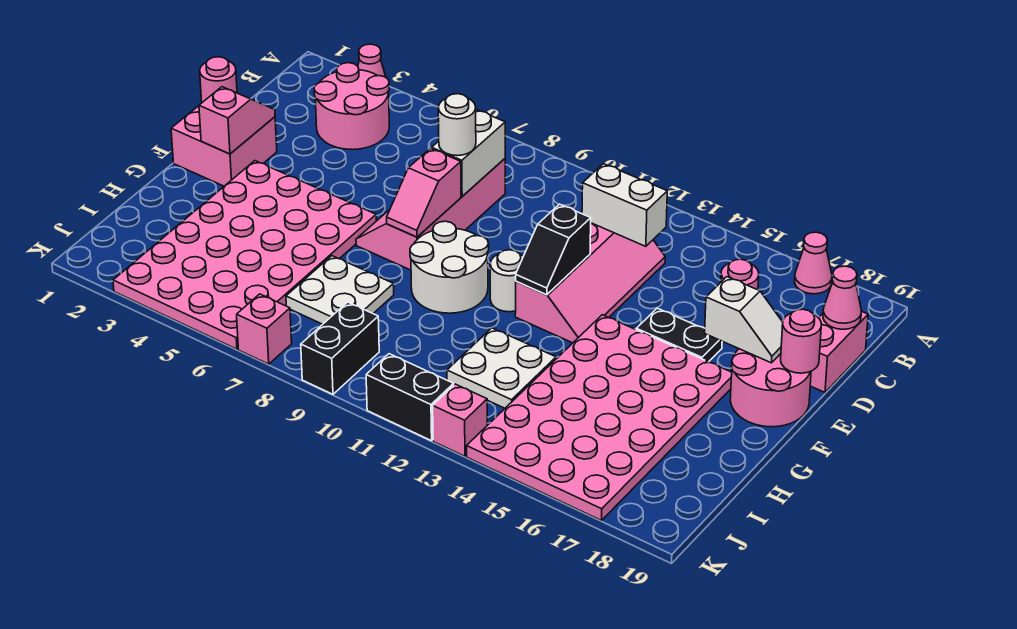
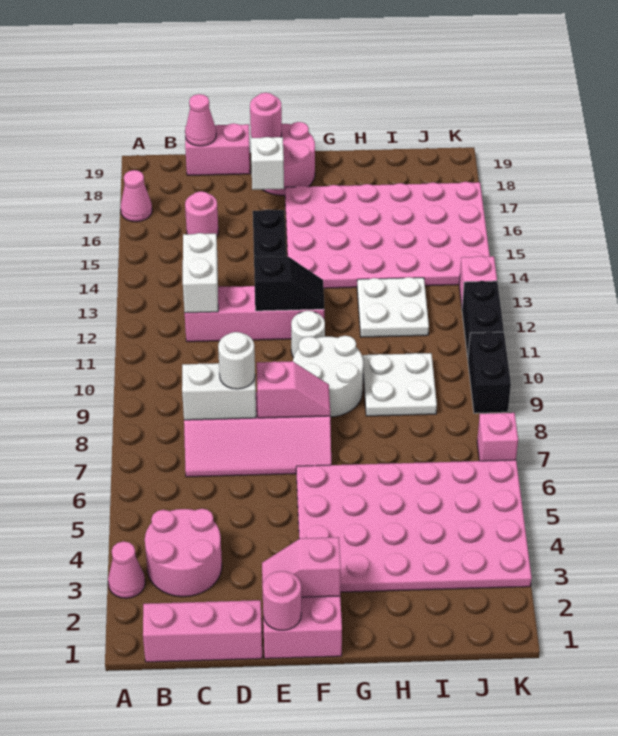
none -> pink brick B1:D1 level 1
white plate H7:I8 level 1 -> white plate H9:I10 level 1
black brick J9:K9 level 1 -> black brick K9:K10 level 1

